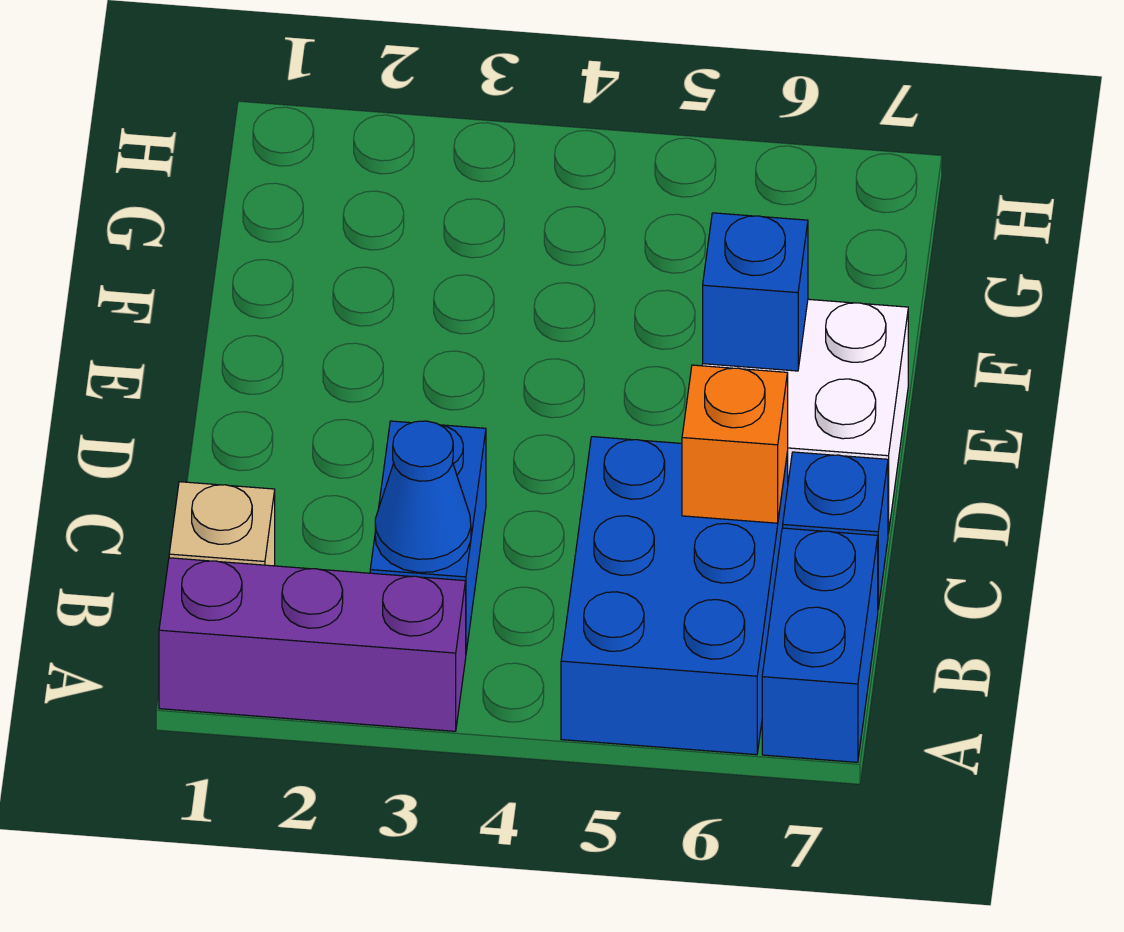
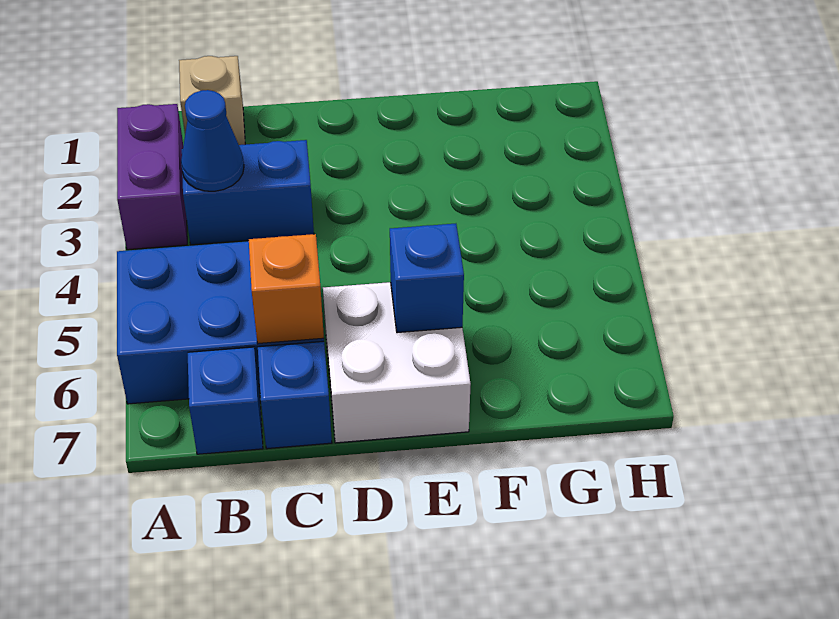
purple brick A1:A3 level 1 -> purple brick A2:A3 level 1
blue brick A7:B7 level 1 -> blue brick B7 level 1

